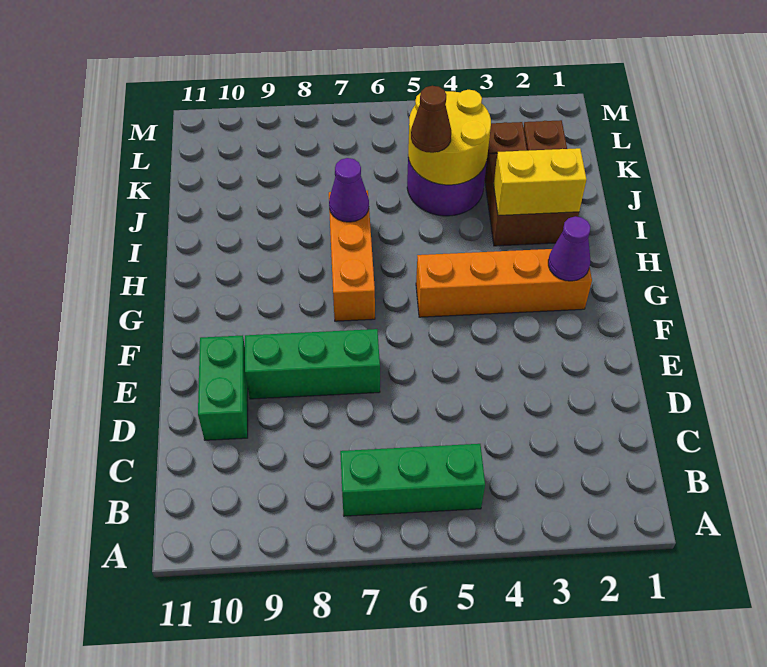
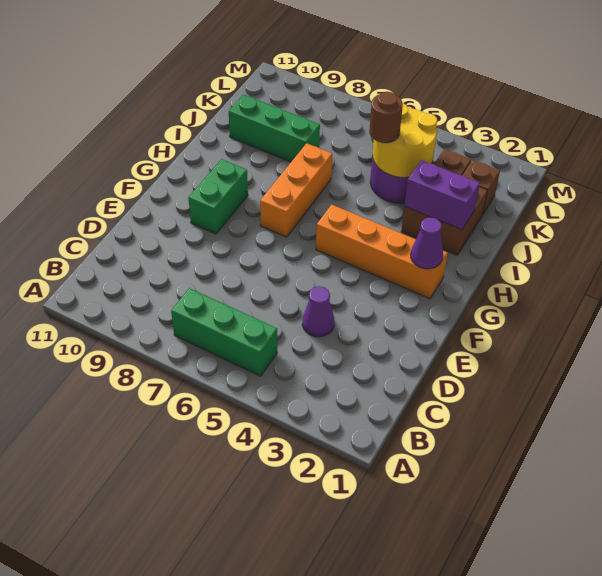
green brick D10:E10 level 1 -> green brick F9:G9 level 1
green brick E7:E9 level 1 -> green brick J8:J10 level 1
yellow brick I2:I3 level 2 -> purple brick I2:I3 level 2
purple cone I7 level 2 -> purple cone D4 level 1
brown cone J5 level 3 -> brown round brick J5 level 3

